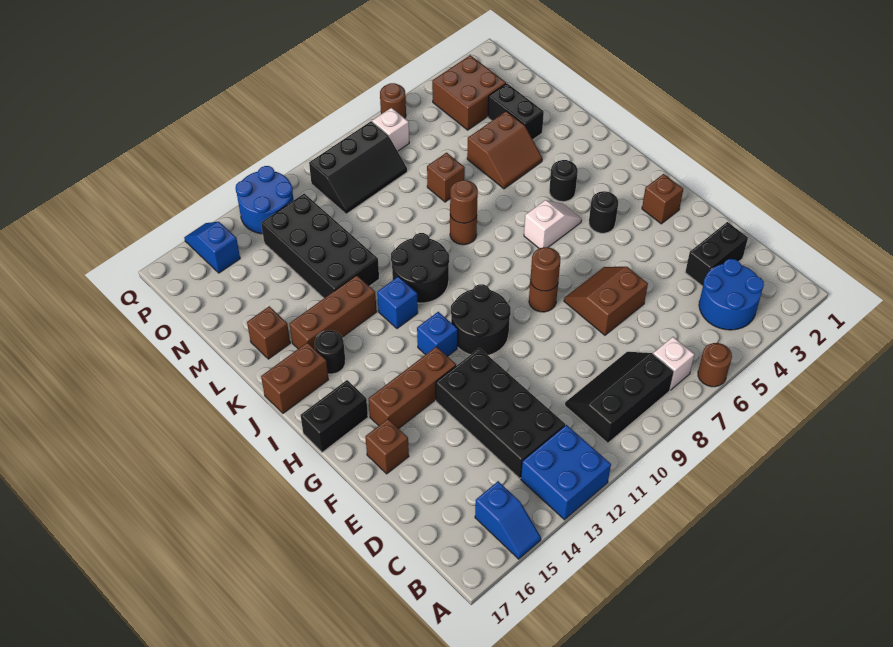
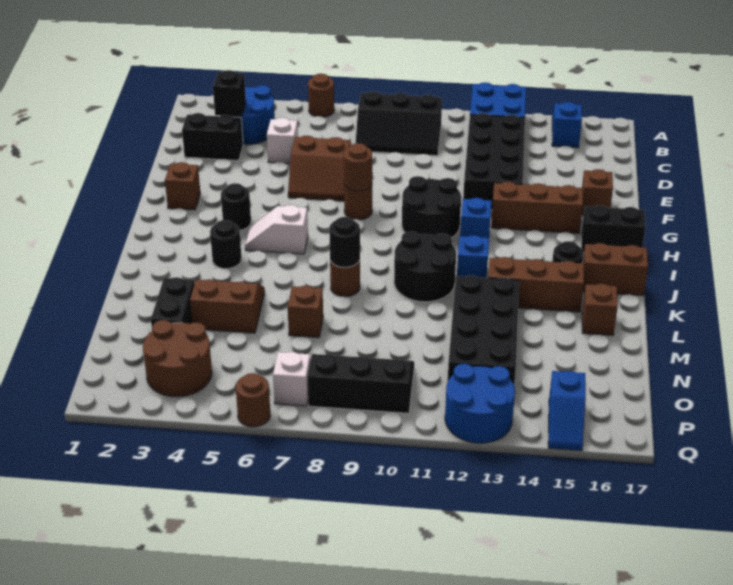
white brick B7 level 1 -> white brick D5 level 1
none -> black brick C3 level 2
brown round brick K8 level 2 -> black round brick K8 level 2
brown brick O3:P4 level 1 -> brown round brick O3:P4 level 1

